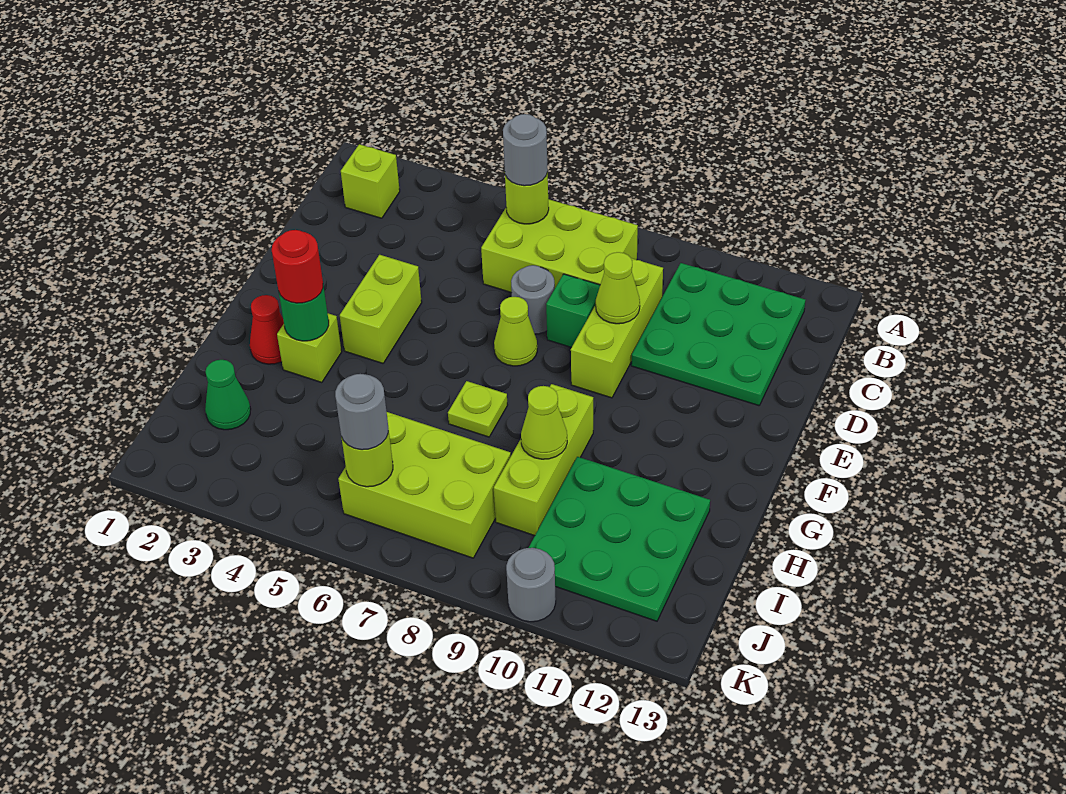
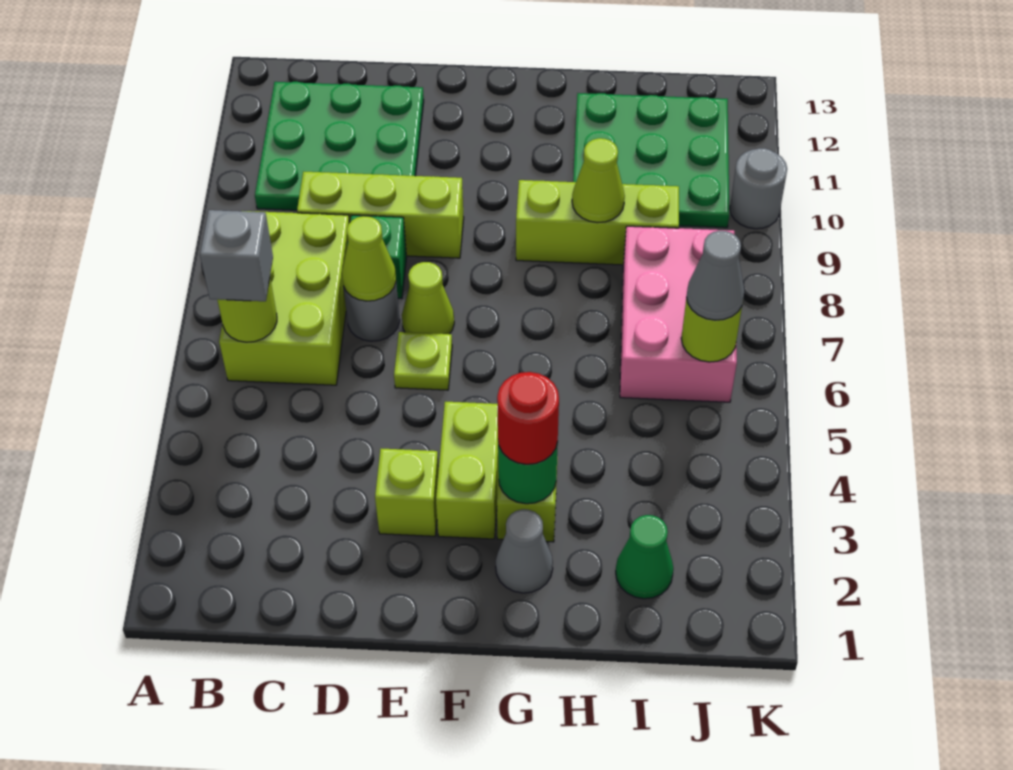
lime brick B2 level 1 -> lime brick E3 level 1
grey round brick B6 level 3 -> grey brick B6 level 3
lime cone D9 level 2 -> lime cone D7 level 2
lime brick E4:F4 level 1 -> lime brick F3:F4 level 1
red cone G2 level 1 -> grey cone G2 level 1
lime plate G7 level 1 -> lime plate E6 level 1
lime brick I6:J8 level 1 -> pink brick I6:J8 level 1
grey round brick J6 level 3 -> grey cone J6 level 3

